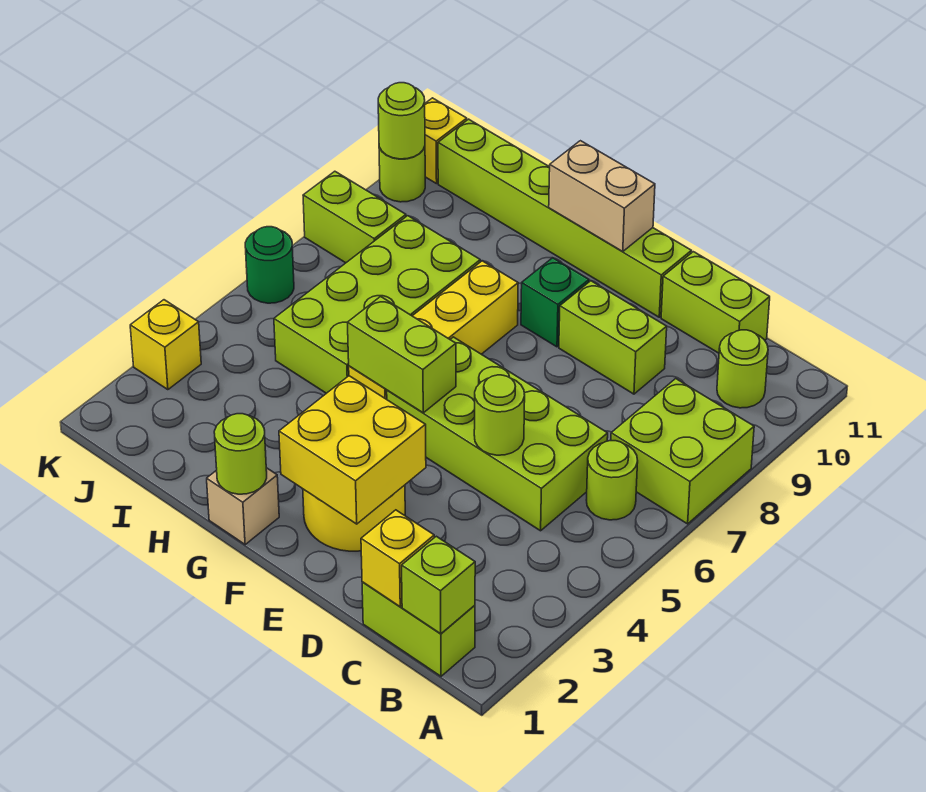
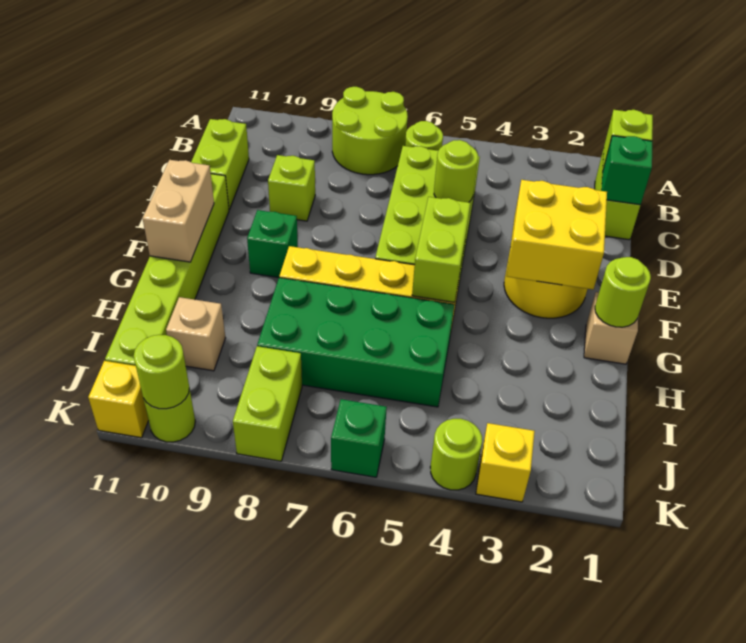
lime brick A7:B8 level 1 -> lime round brick A7:B8 level 1
lime round brick B10 level 1 -> lime round brick K4 level 1
yellow brick C1 level 2 -> green brick C1 level 2
lime brick D9:E9 level 1 -> lime brick D9 level 1
lime brick H5:I8 level 1 -> green brick H5:I8 level 1
none -> tan brick I10 level 1
green round brick K6 level 1 -> green brick K6 level 1

